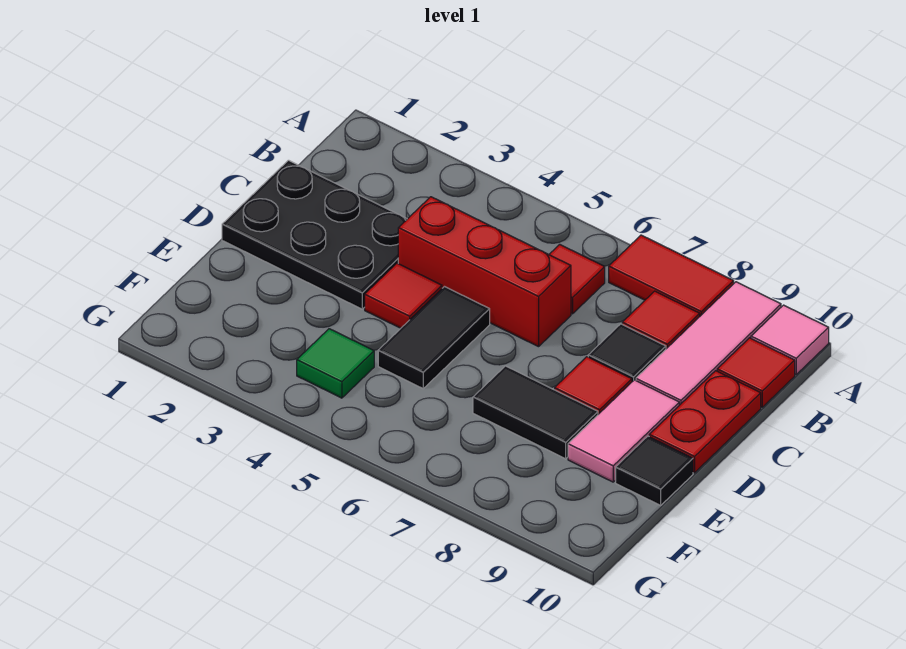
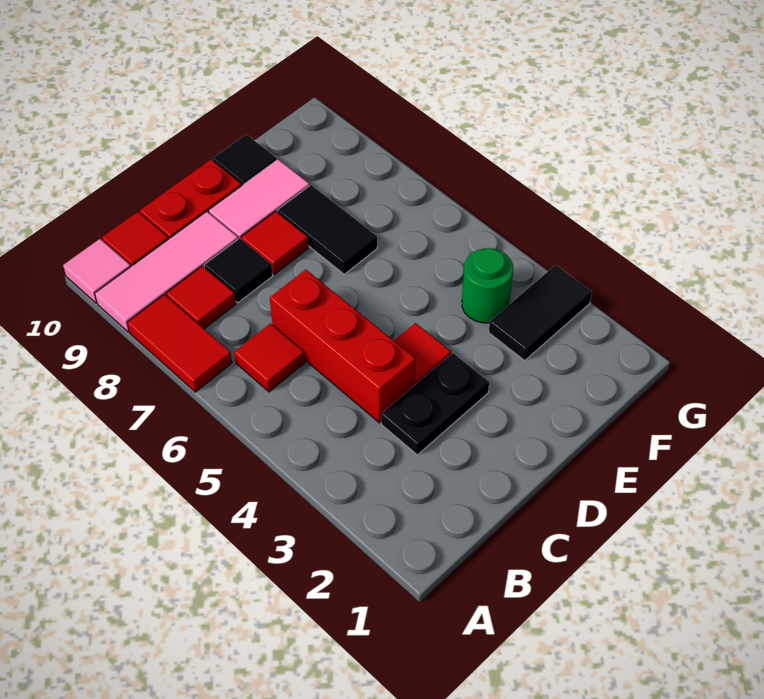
black plate C1:D3 level 1 -> black plate C3:D3 level 1
black tile D5:E5 level 1 -> black tile F3:G3 level 1
green tile F4 level 1 -> green round brick F4 level 1

